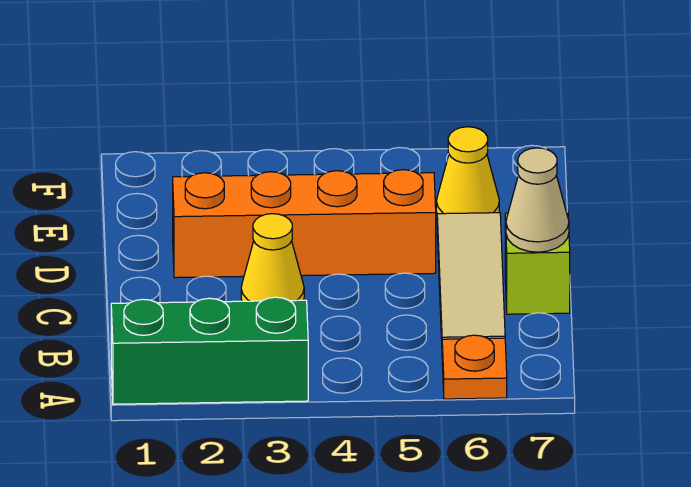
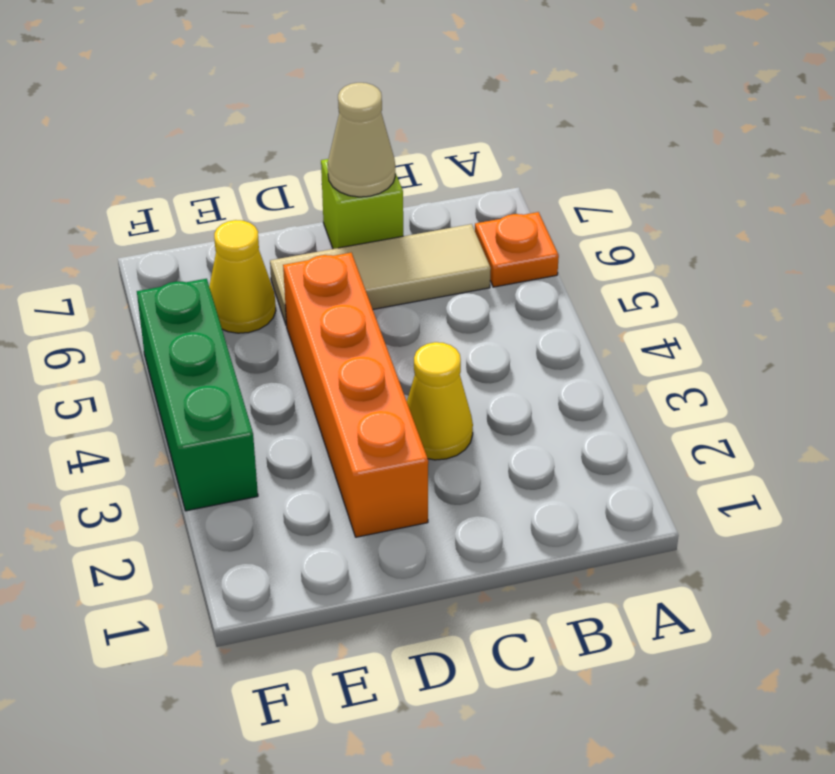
green brick A1:A3 level 1 -> green brick F3:F5 level 1

